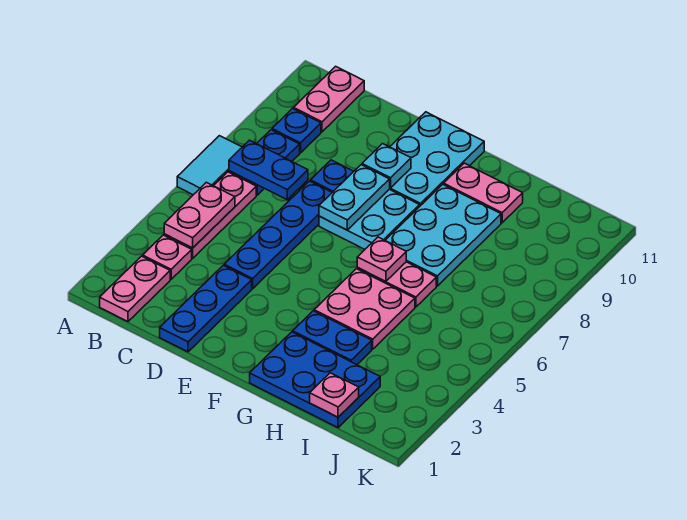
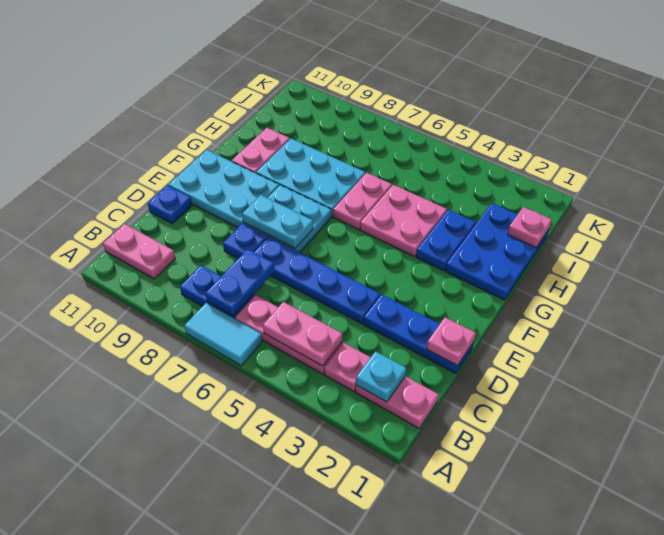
blue plate B9 level 1 -> blue plate D11 level 1
cyan plate E9 level 2 -> cyan plate B2 level 2
pink plate G6 level 2 -> pink plate D1 level 2

